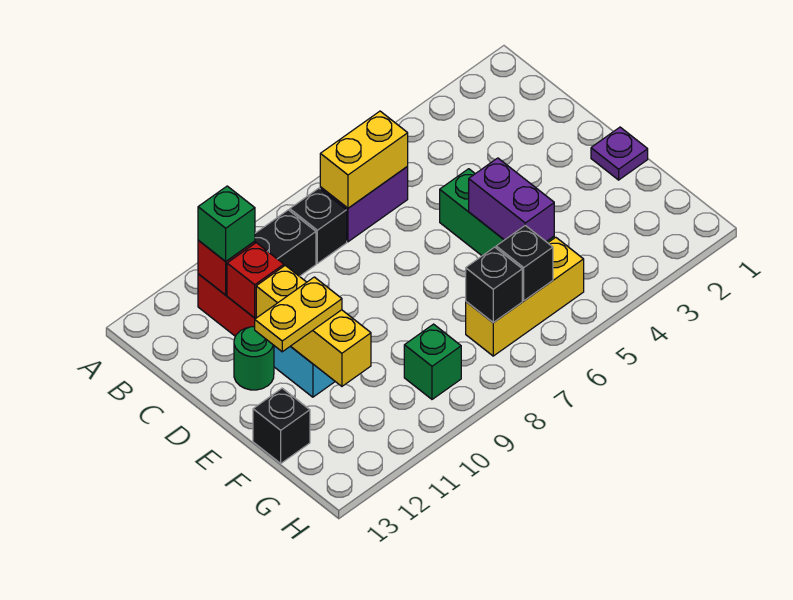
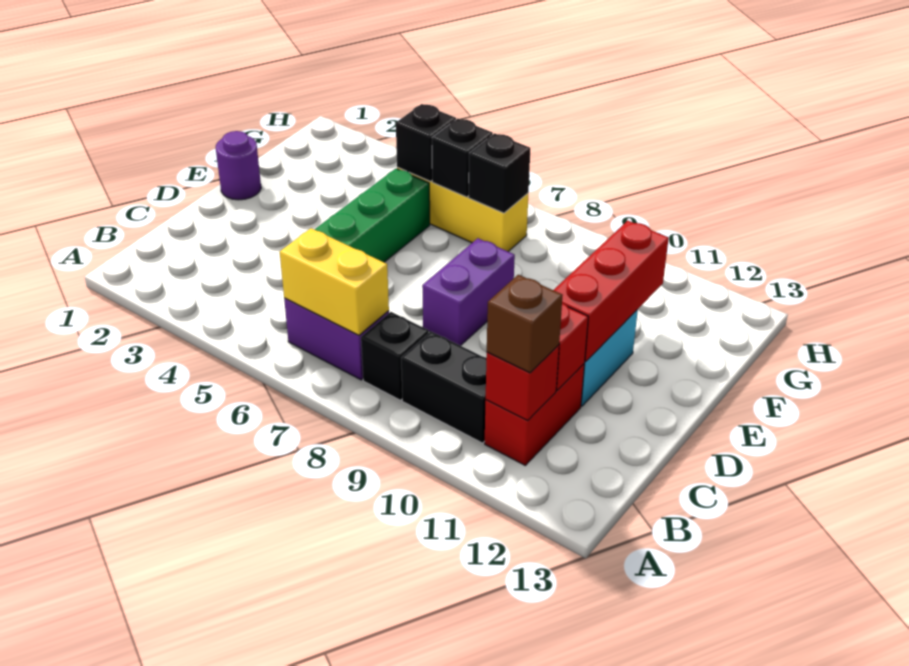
green brick B11 level 3 -> brown brick B11 level 3
yellow brick D11:F11 level 2 -> red brick D11:F11 level 2
green round brick D12 level 1 -> none
purple plate E1 level 1 -> purple round brick E1 level 1
purple brick E5:F5 level 2 -> purple brick D8:E8 level 1
yellow plate E11:E12 level 3 -> none
black brick F13 level 1 -> black brick G5 level 2
green brick G9 level 1 -> none

